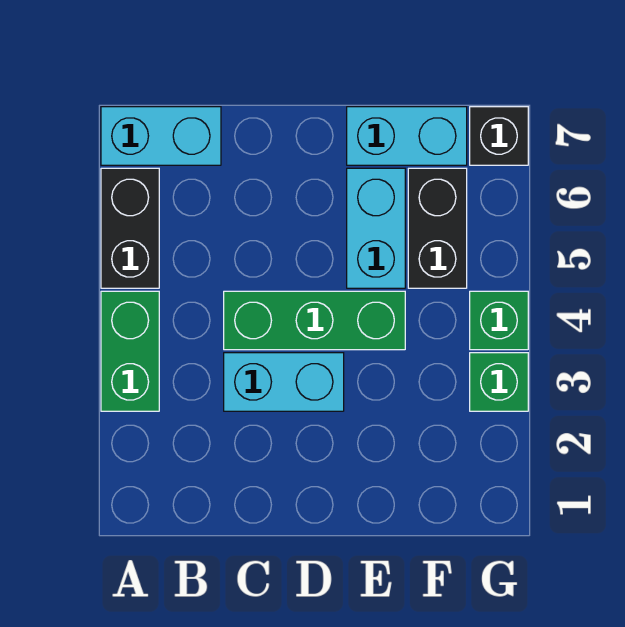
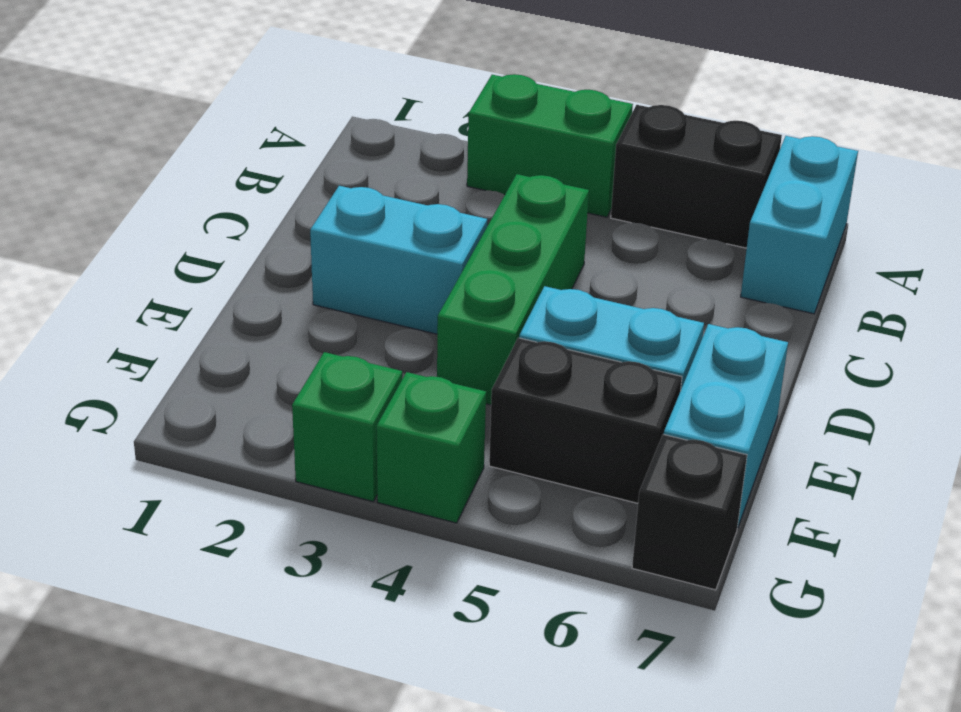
cyan brick C3:D3 level 1 -> cyan brick D2:D3 level 1

